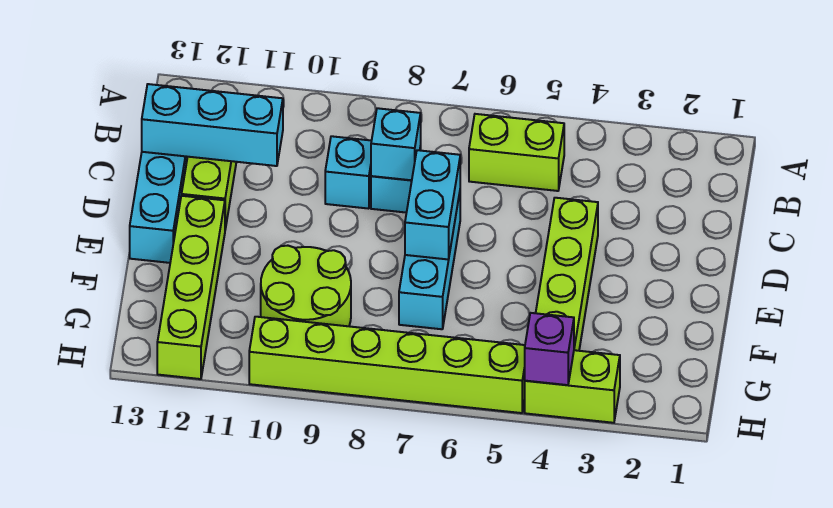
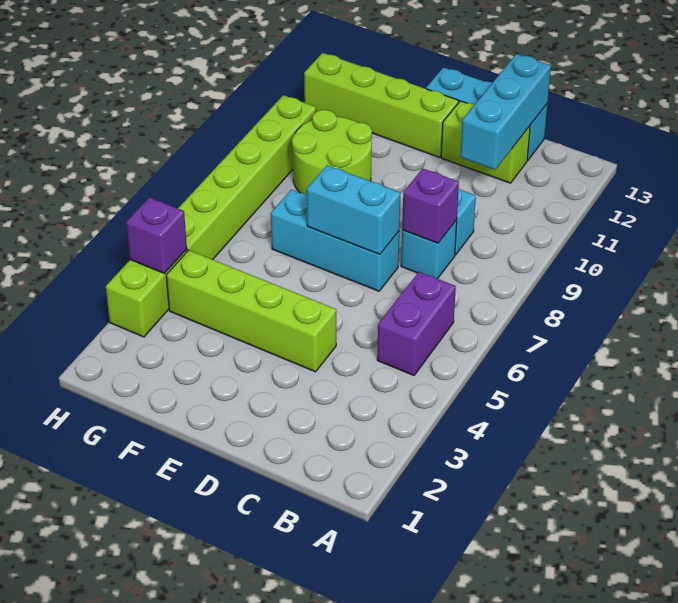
lime brick B5:B6 level 1 -> purple brick B5:B6 level 1
cyan brick C8 level 2 -> purple brick C8 level 2

